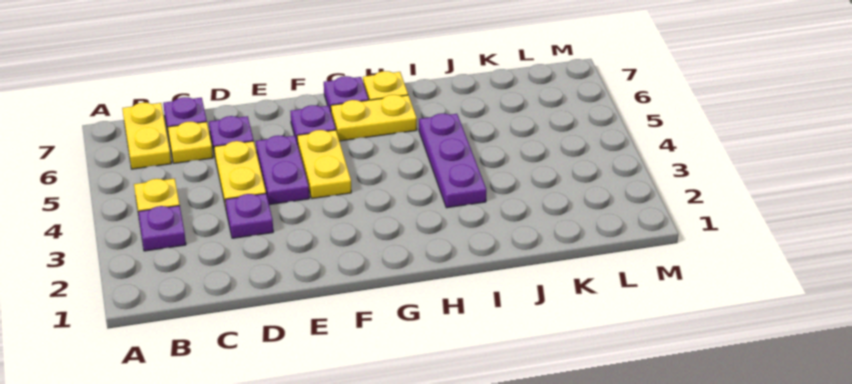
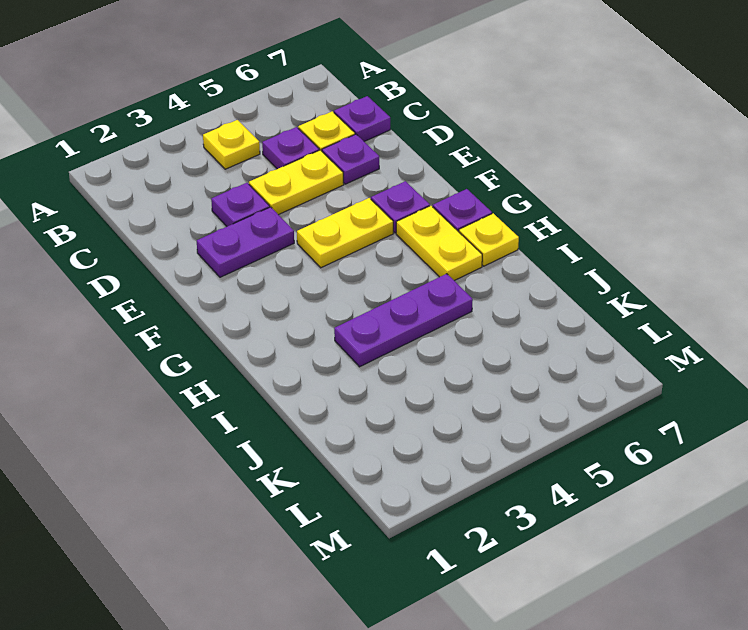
purple plate B3 level 1 -> purple plate C5 level 1
yellow plate B6:B7 level 1 -> none
purple plate E4:E5 level 1 -> purple plate E2:E3 level 1

